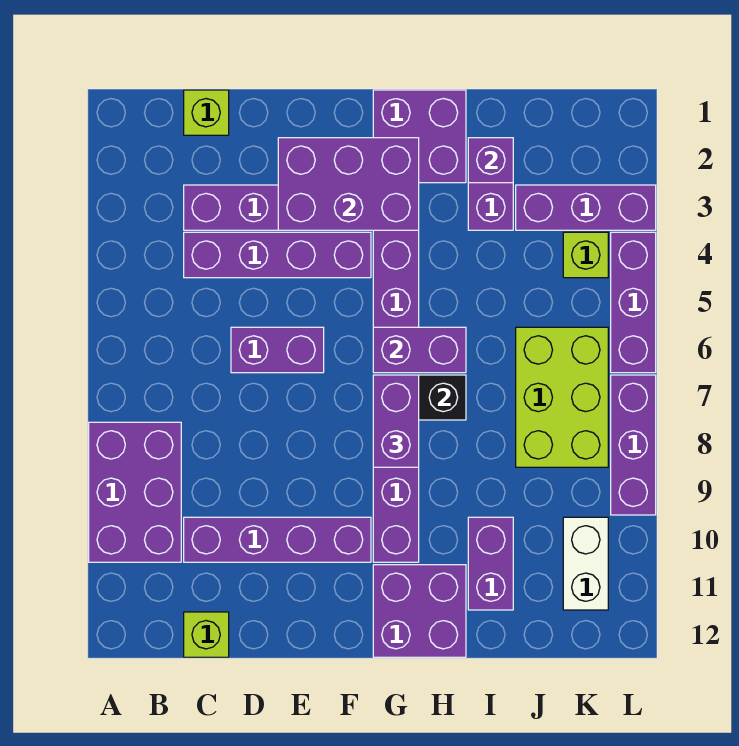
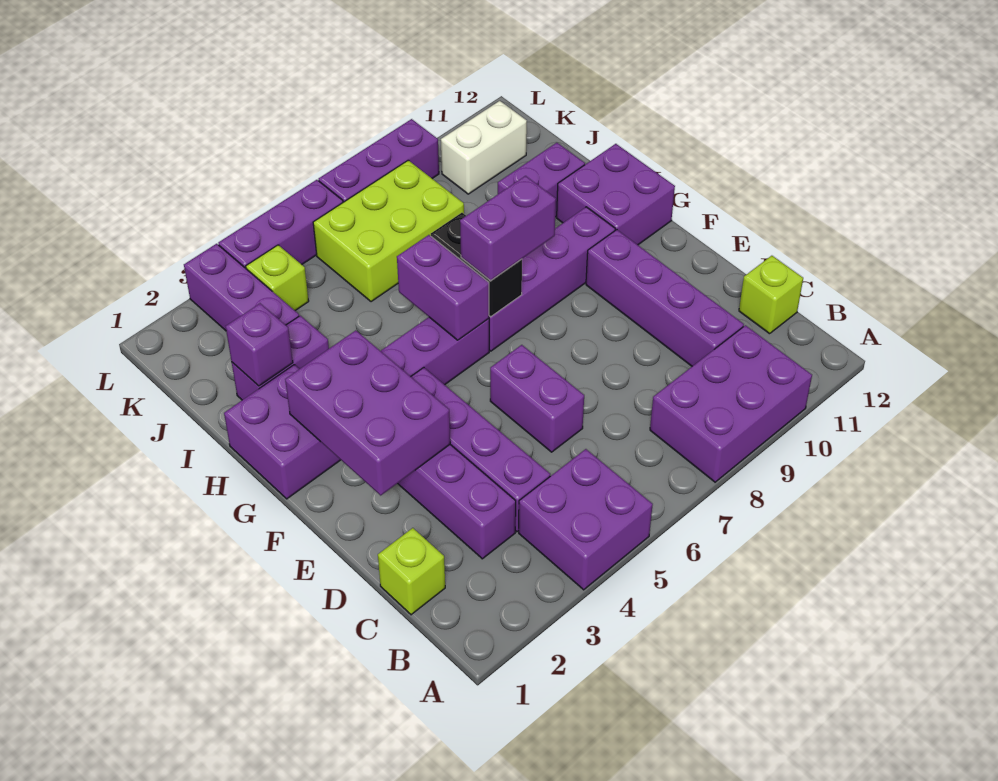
none -> purple brick A4:B5 level 1

